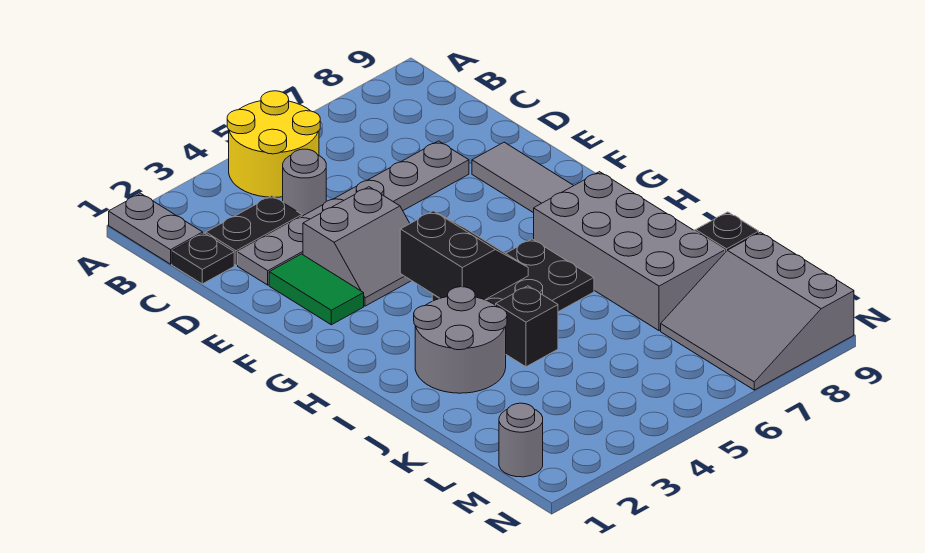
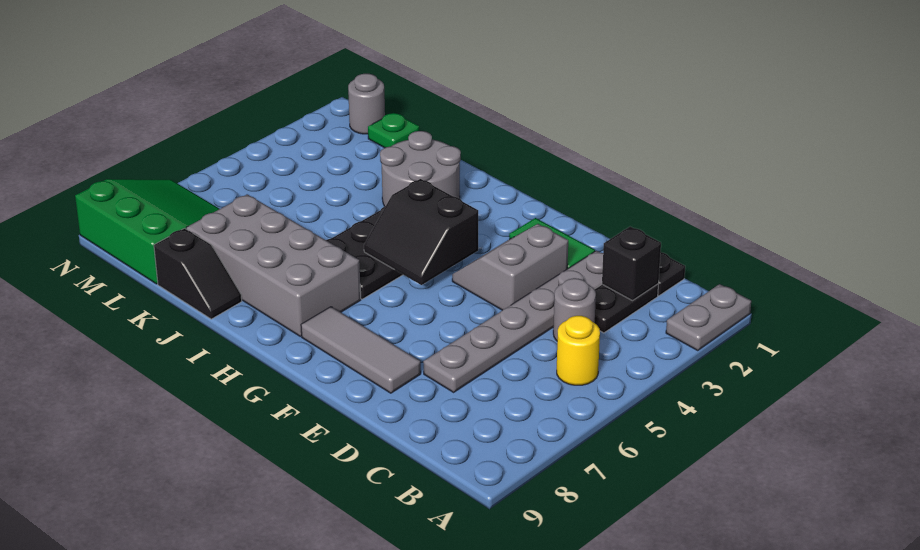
grey plate A1:B1 level 1 -> grey plate A1:A2 level 1
yellow round brick A4:B5 level 1 -> yellow round brick B5 level 1
black brick J4 level 1 -> black brick C2 level 2
none -> green plate L1 level 1
grey slope L7:N9 level 1 top 9 -> green slope L7:N9 level 1 top 9

